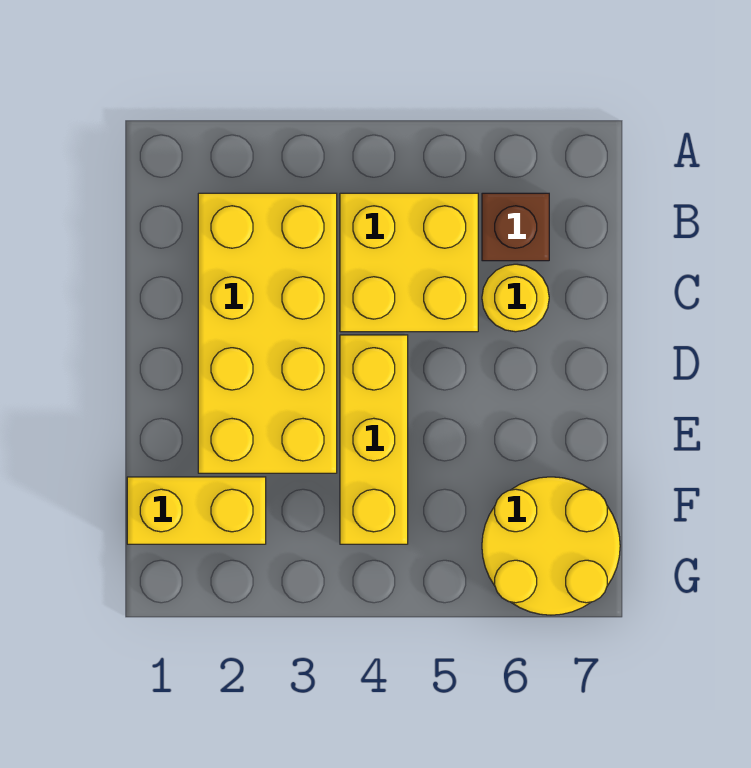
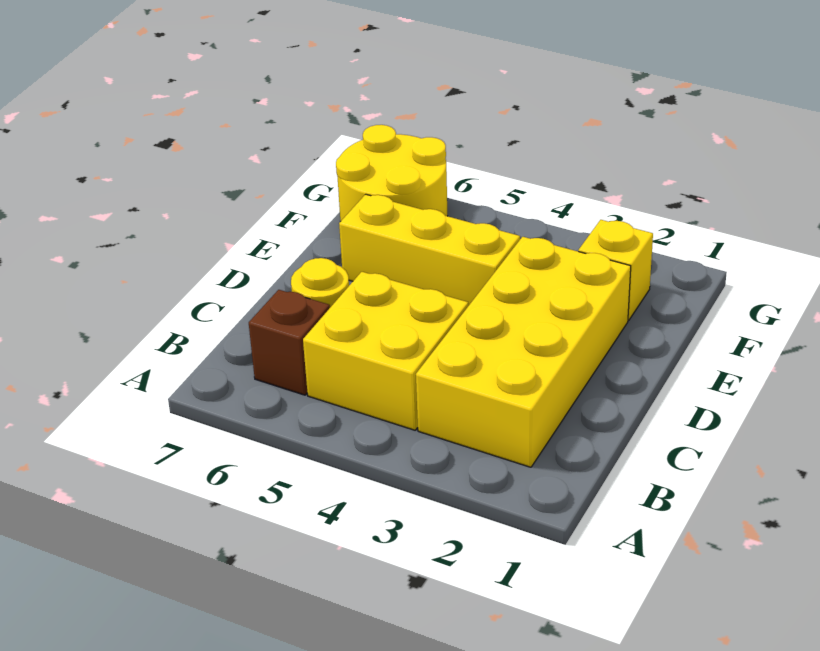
yellow brick D4:F4 level 1 -> yellow brick E4:E6 level 1
yellow brick F1:F2 level 1 -> yellow brick F2 level 1

